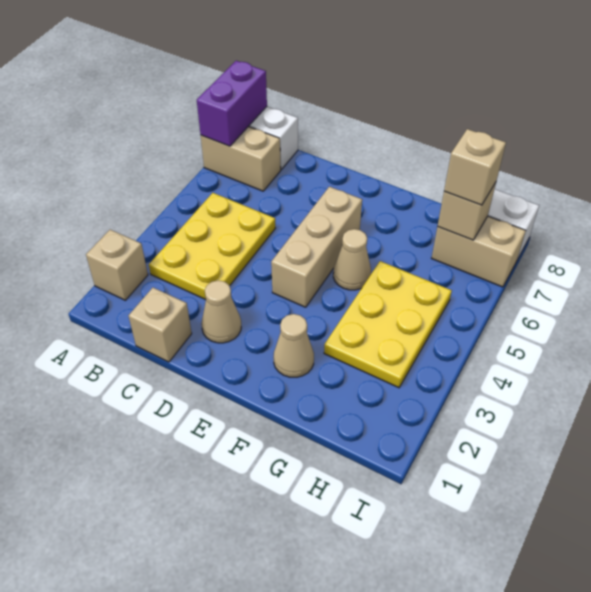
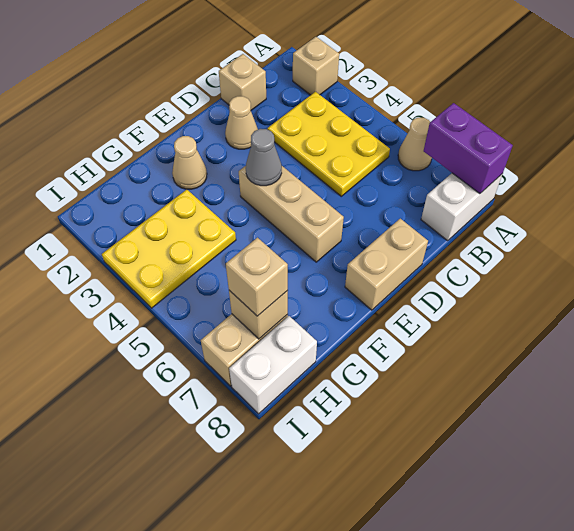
tan brick A7:B7 level 1 -> tan brick D8:E8 level 1
none -> grey cone E4 level 2
tan cone F5 level 1 -> tan cone A6 level 1
yellow plate G3:H5 level 1 -> yellow plate G3:I4 level 1

